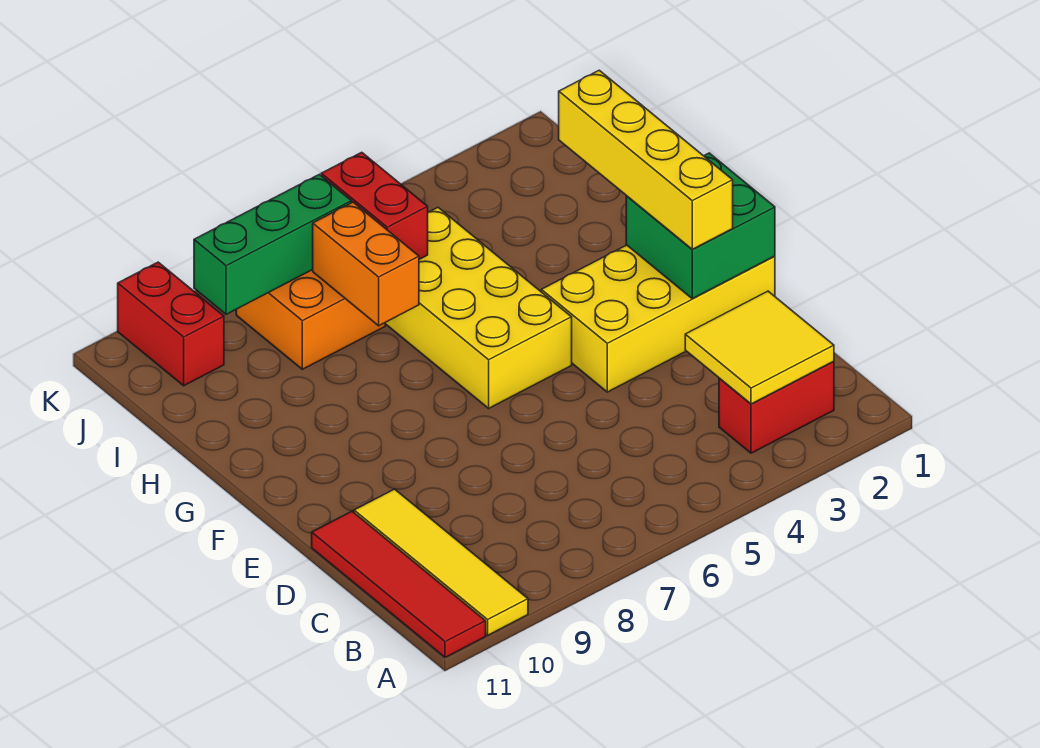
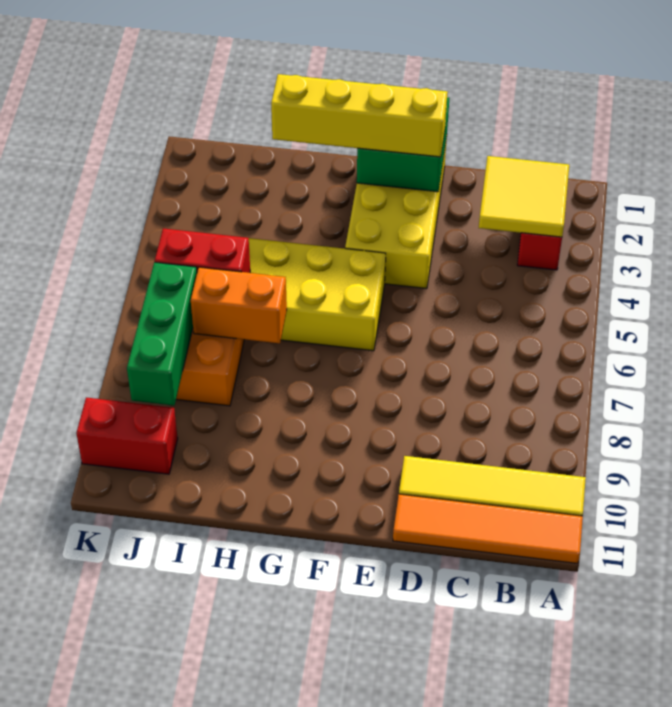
red tile A11:D11 level 1 -> orange tile A11:D11 level 1

